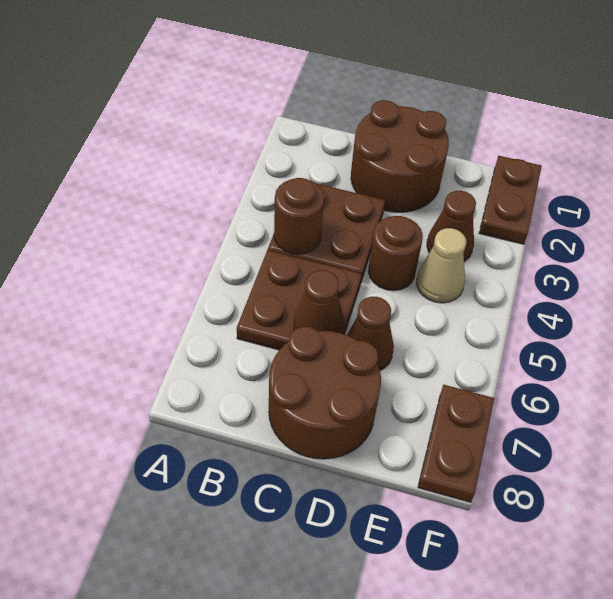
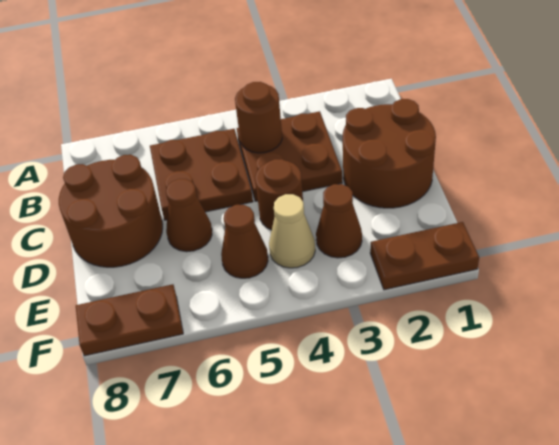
brown cone C6 level 2 -> brown cone E5 level 1

